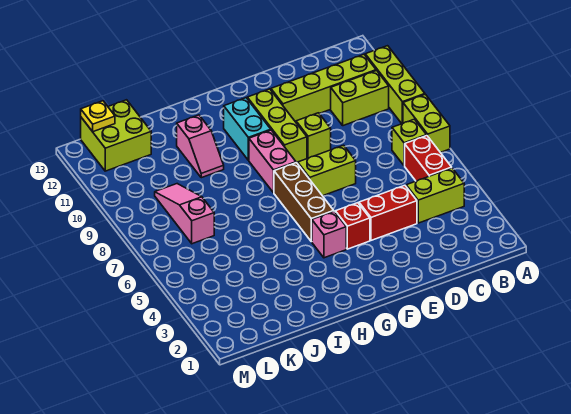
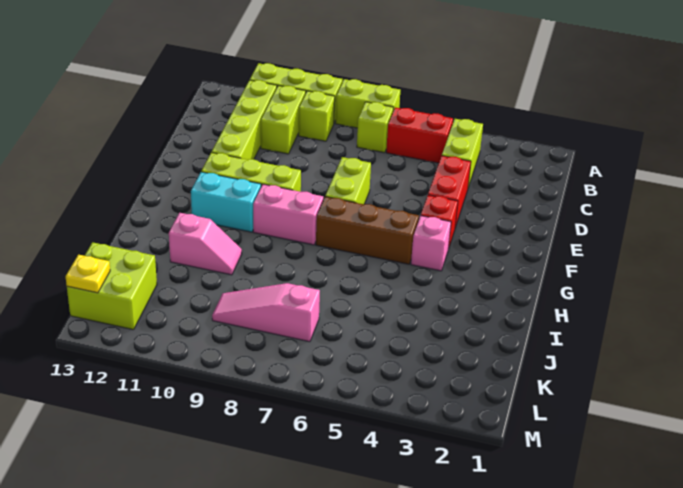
lime brick E9 level 1 -> lime brick B9 level 1

